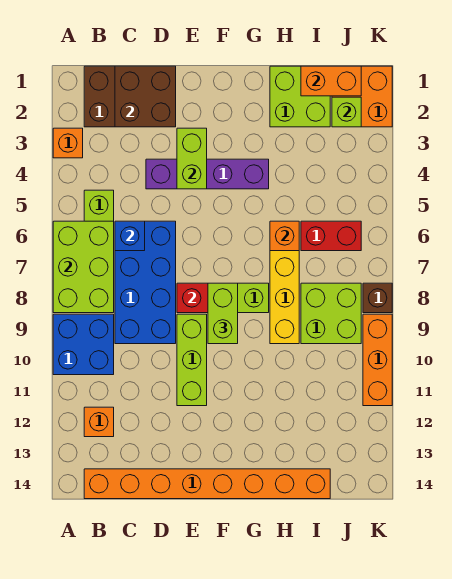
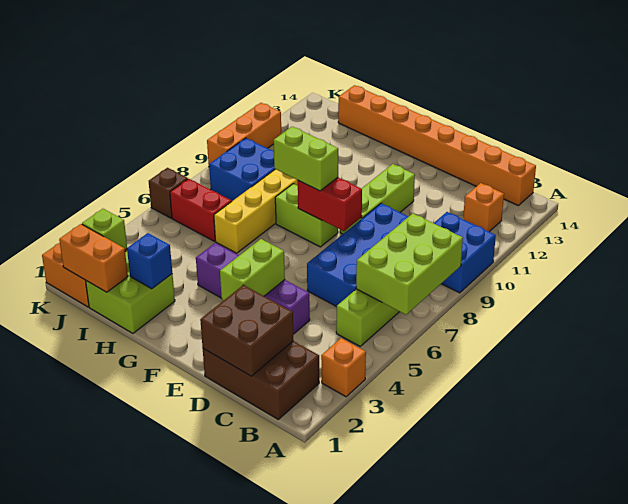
blue brick C6 level 2 -> blue brick H2 level 2
lime brick F8:F9 level 3 -> lime brick F8:G8 level 3
orange brick H6 level 2 -> none
lime brick I8:J9 level 1 -> blue brick I8:J9 level 1
brown brick K8 level 1 -> brown brick K6 level 1

